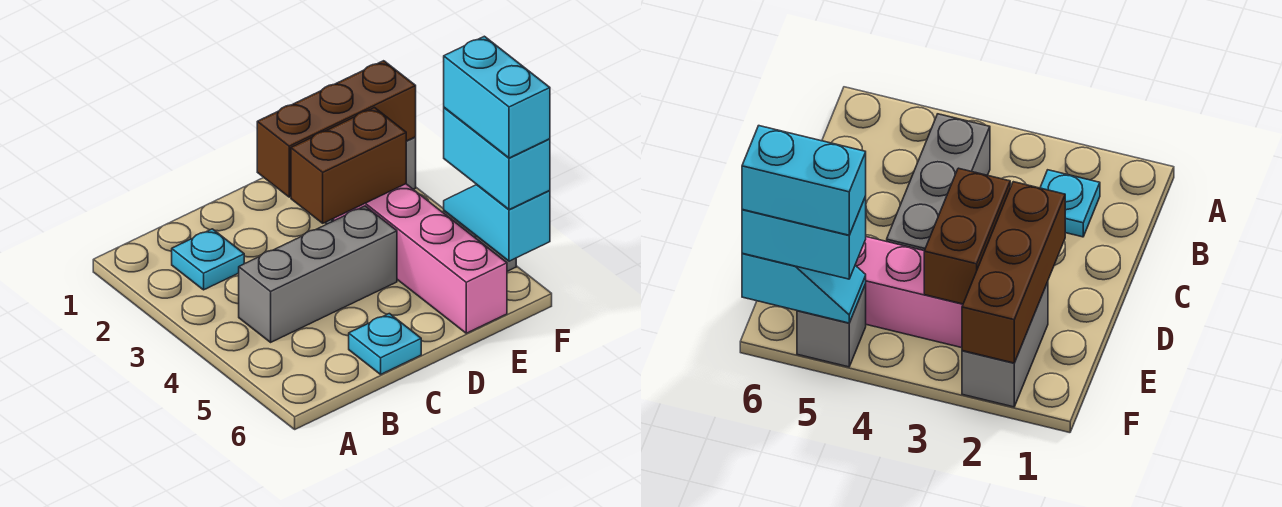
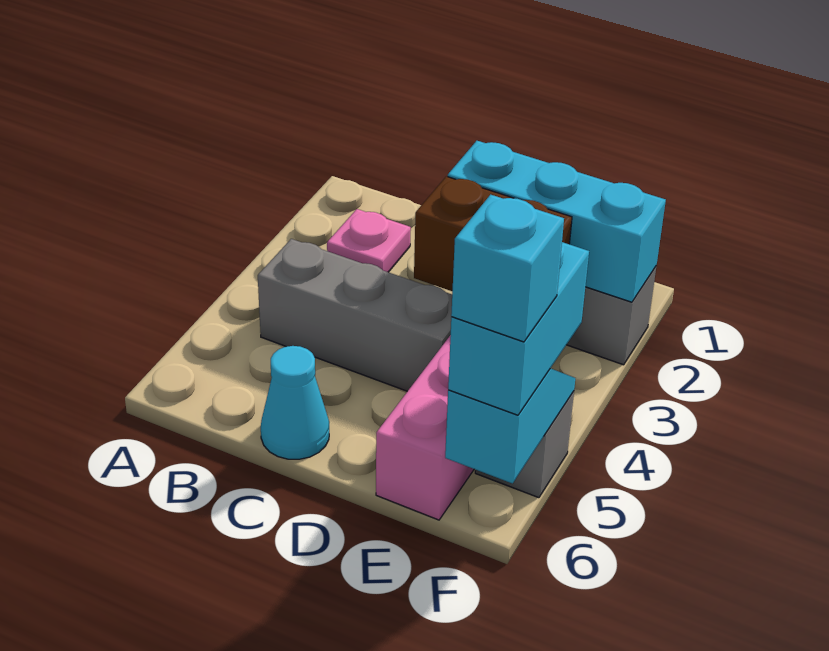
cyan plate B2 level 1 -> pink plate B2 level 1
cyan plate C6 level 1 -> cyan cone C6 level 1
brown brick D2:F2 level 2 -> cyan brick D2:F2 level 2
cyan brick F5:F6 level 4 -> cyan brick F6 level 4

